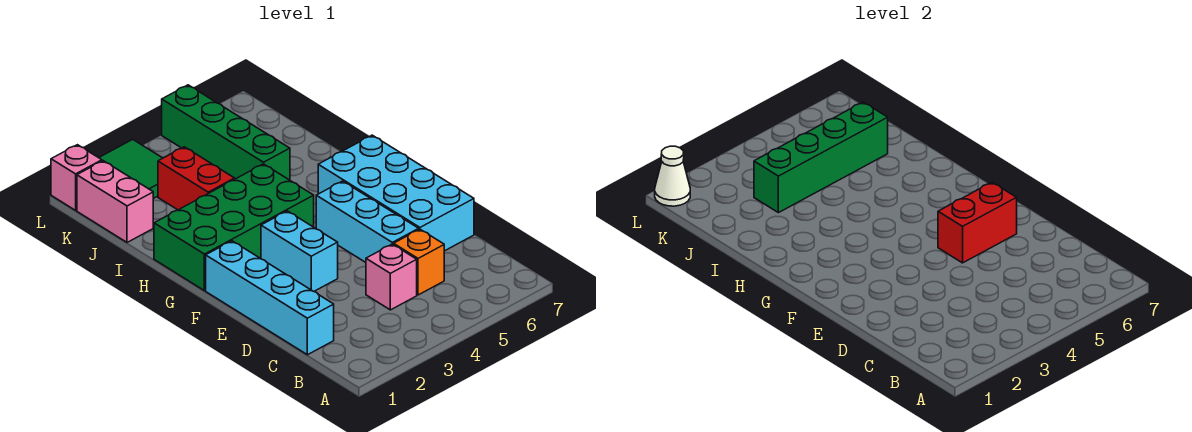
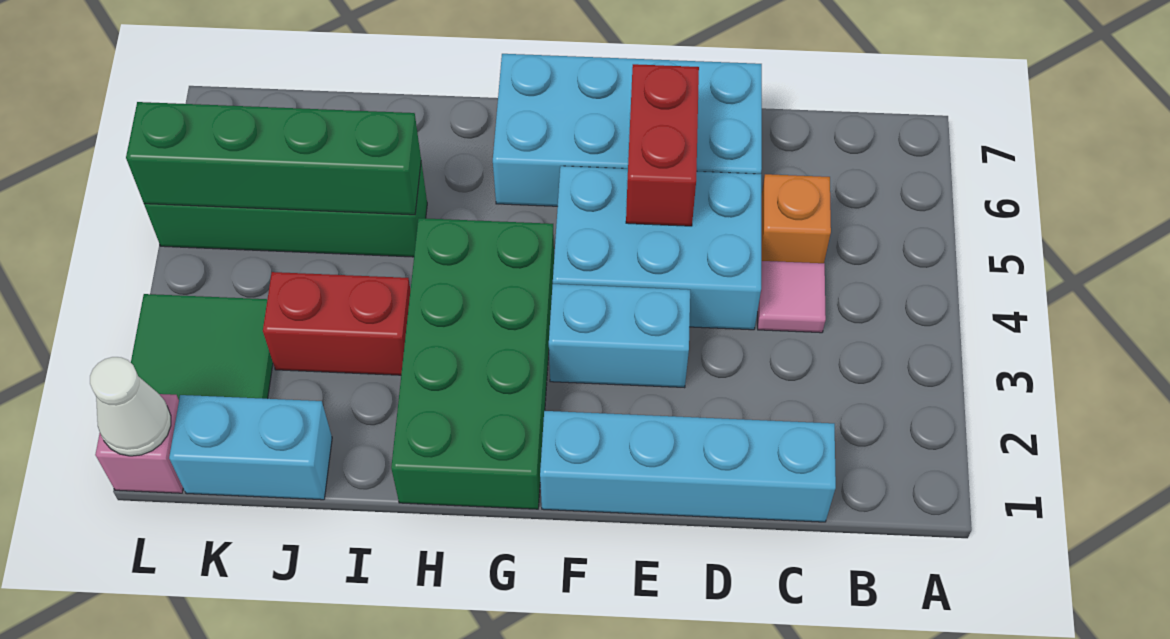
pink brick C4 level 1 -> pink tile C4 level 1
cyan brick D5:F5 level 1 -> cyan brick D4:F5 level 1
pink brick J1:K1 level 1 -> cyan brick J1:K1 level 1
green brick J3:J6 level 2 -> green brick I5:L5 level 2

